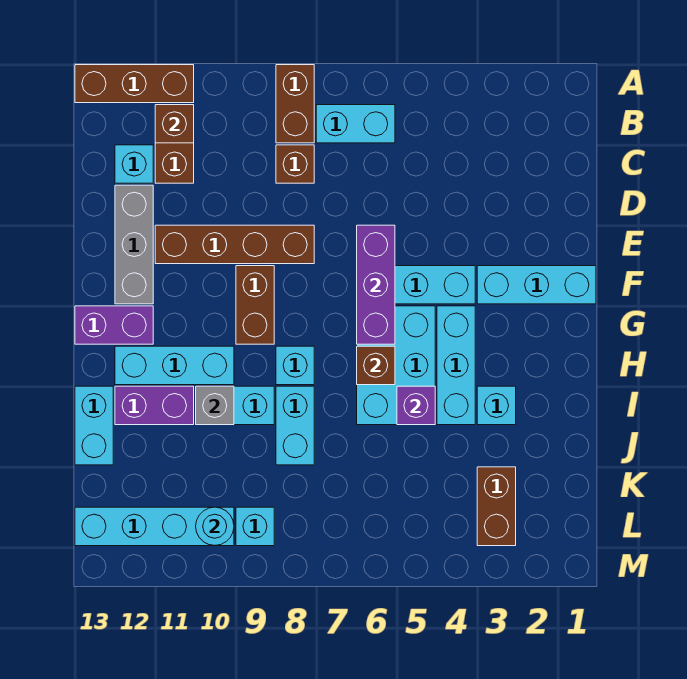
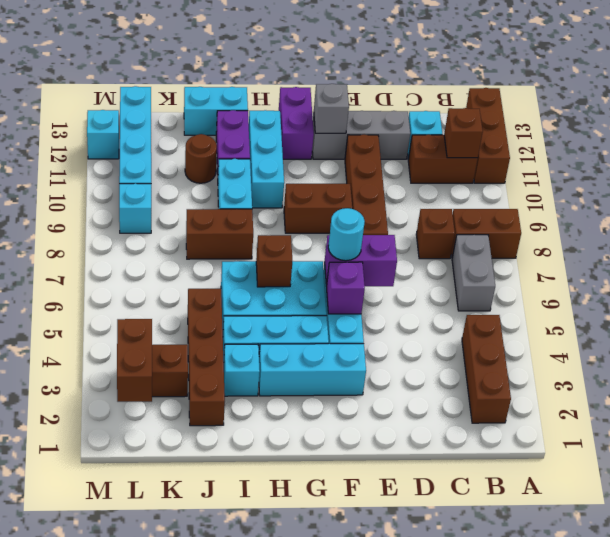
none -> brown brick B2:B4 level 1
cyan brick B6:B7 level 1 -> grey brick B6:B7 level 1
purple brick E6:G6 level 2 -> purple brick E6:F6 level 2
cyan brick F1:F3 level 1 -> cyan brick F3:H3 level 1
cyan brick H8 level 1 -> cyan brick M12 level 1
purple brick I5 level 2 -> purple brick F5 level 2
cyan brick I8:J8 level 1 -> brown brick I8:J8 level 1
grey brick I10 level 2 -> grey brick F12 level 2
none -> brown brick J2:J5 level 1
none -> brown round brick J11 level 1
none -> brown brick L2:L3 level 2
cyan round brick L10 level 2 -> cyan round brick F6 level 3

